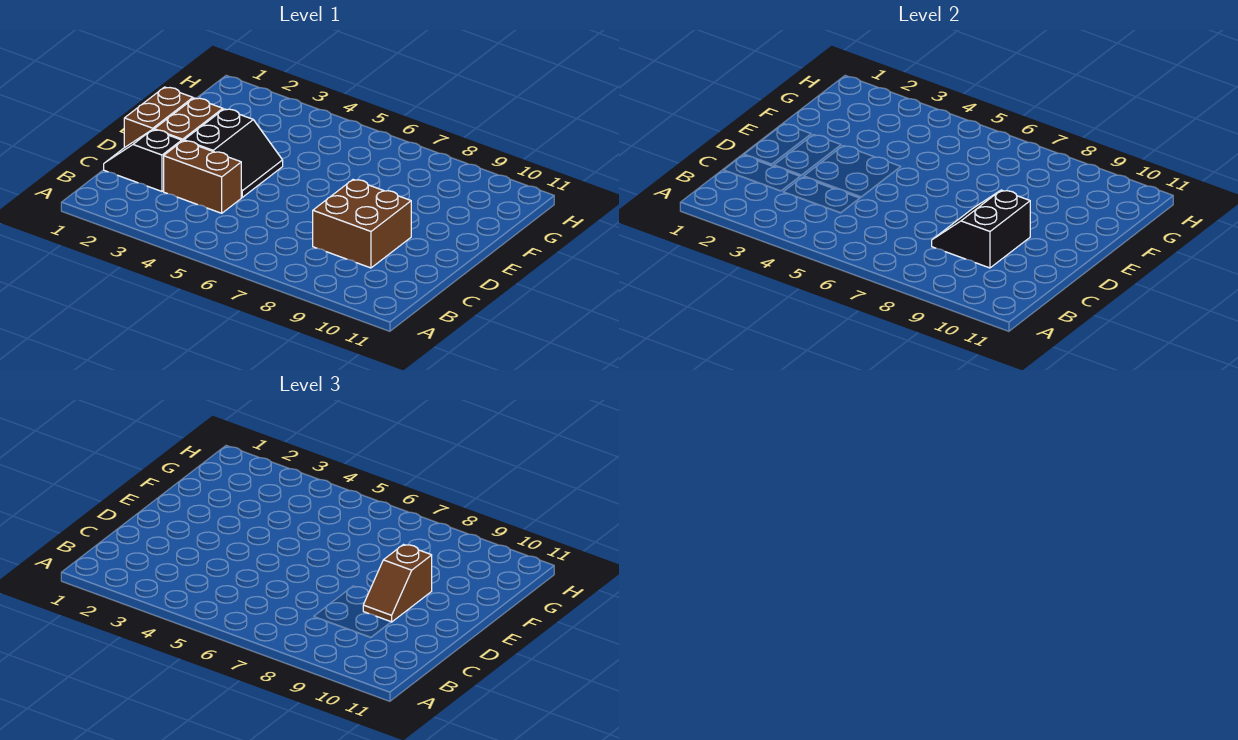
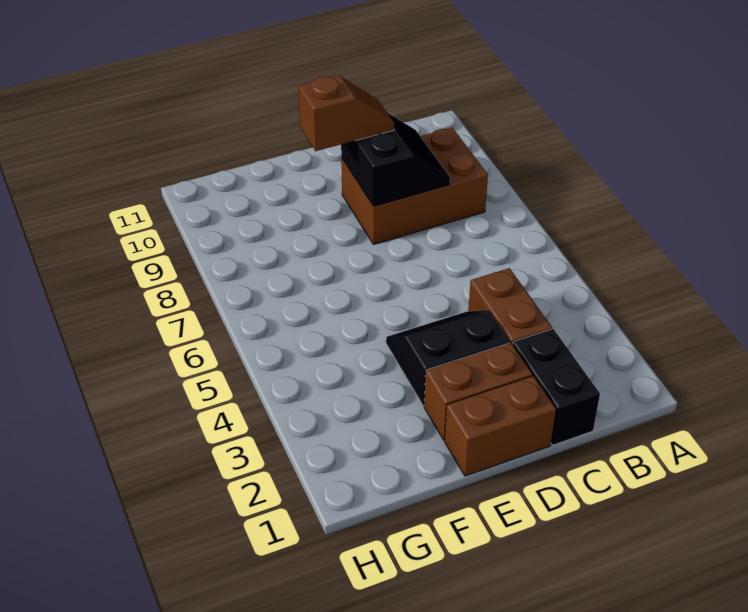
black slope C1:C2 level 1 top 2 -> black brick C1:C2 level 1
brown brick C8:D9 level 1 -> brown brick B8:D9 level 1
black slope C8:D9 level 2 top 9 -> black slope C8:D9 level 2 top D

